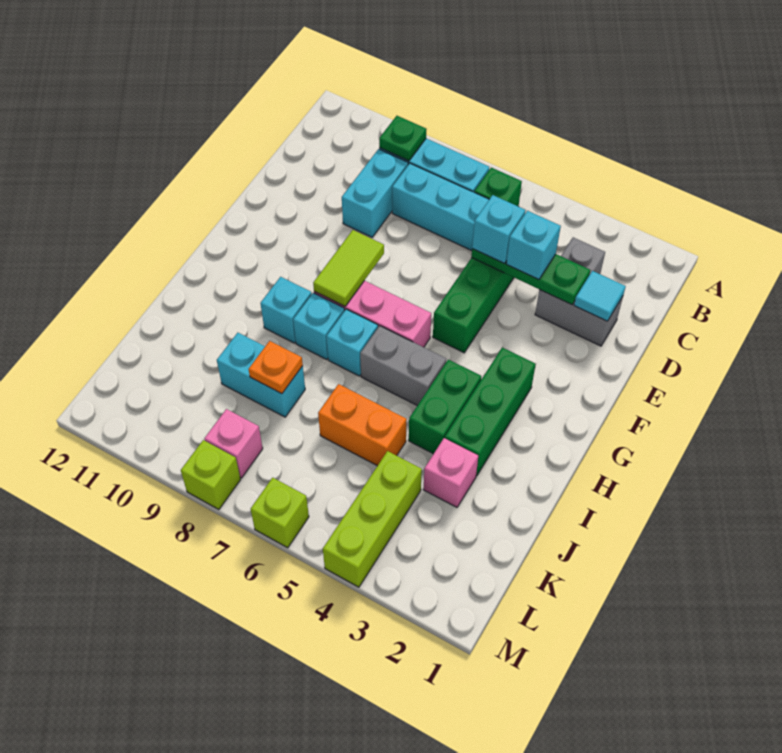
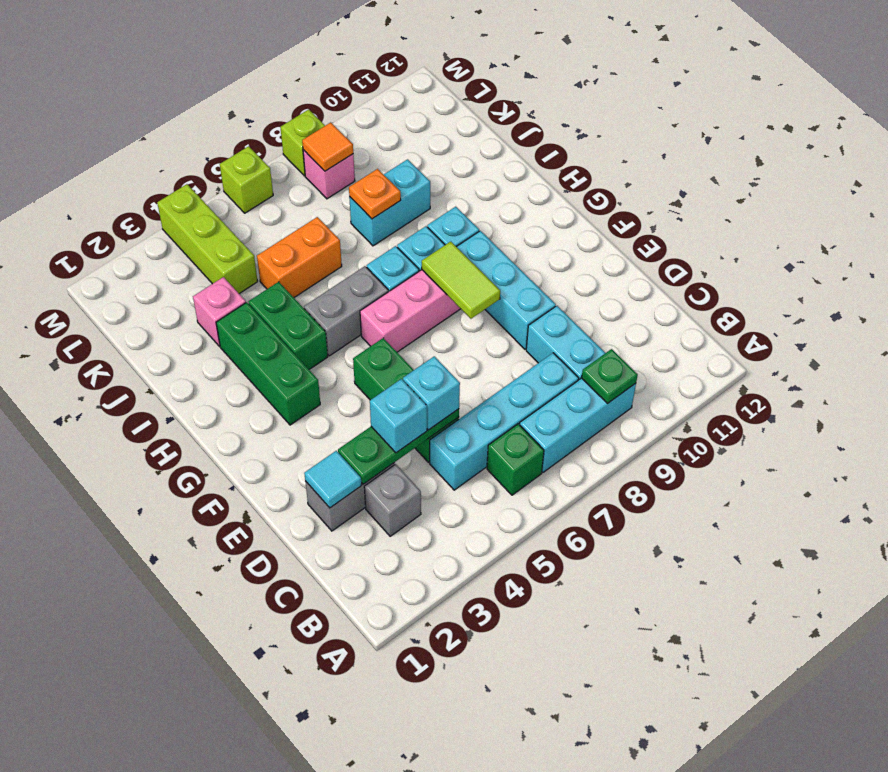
none -> cyan brick E9:G9 level 1
none -> orange tile L8 level 2

